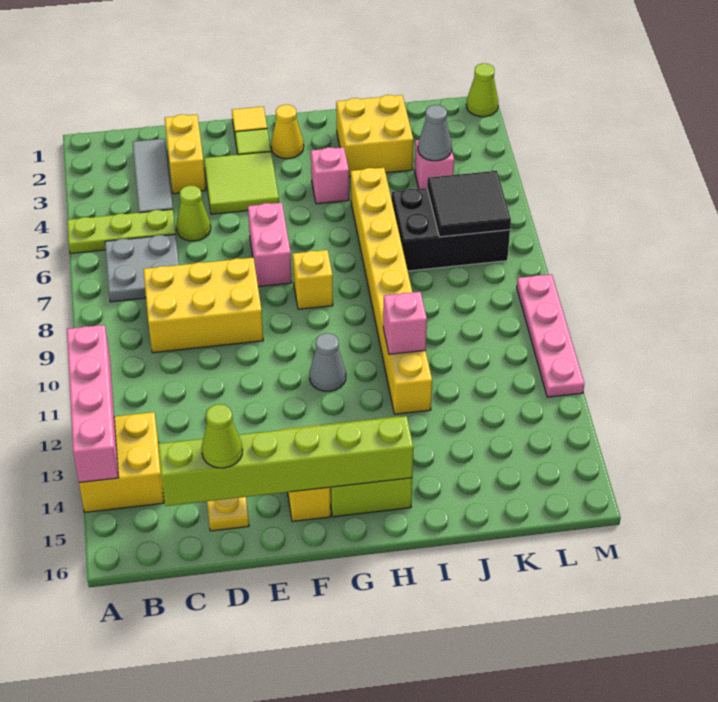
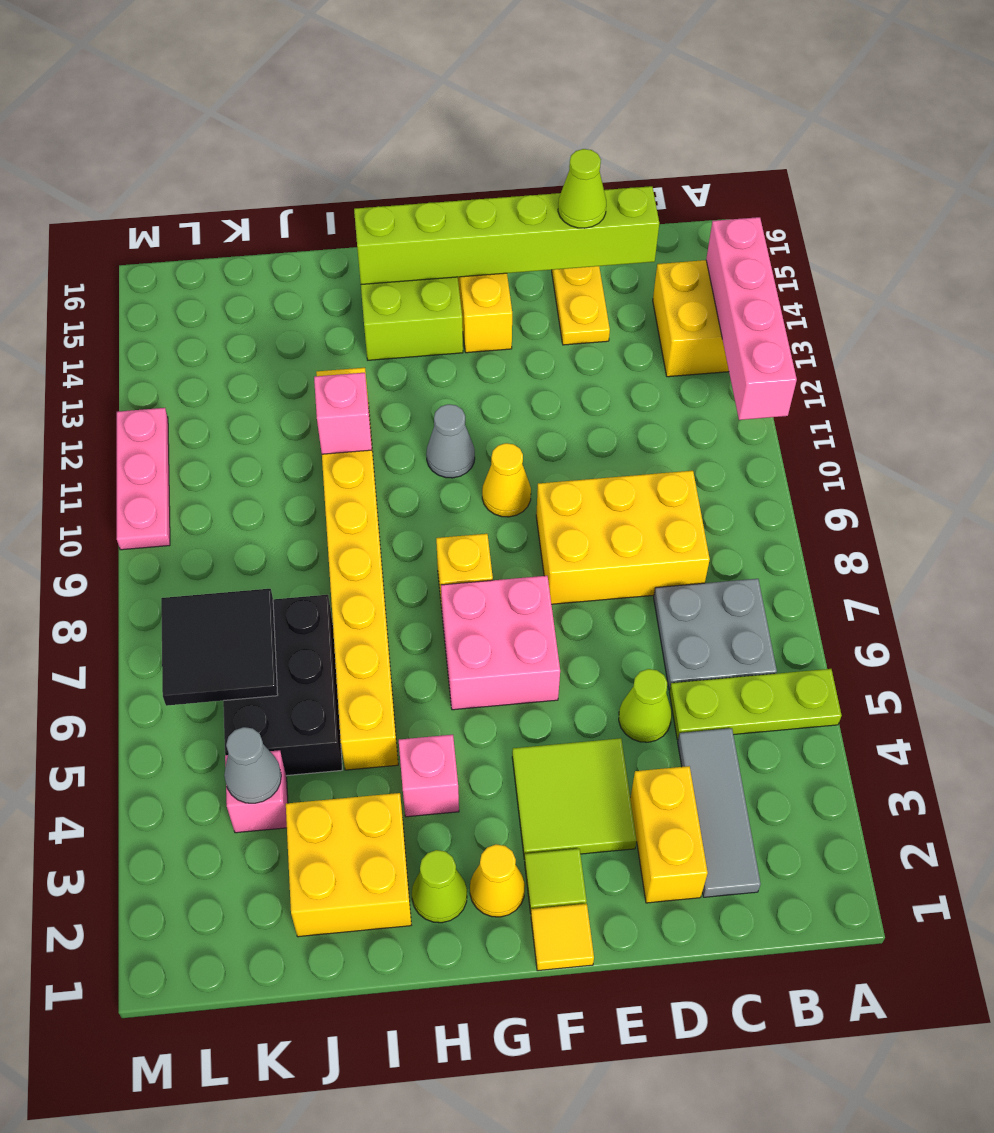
pink brick F6:F7 level 1 -> pink brick F6:G7 level 1
none -> yellow cone F10 level 1
black brick J6:L7 level 1 -> black brick J5:K7 level 1
lime cone M1 level 1 -> lime cone H2 level 1
pink plate M9:M12 level 1 -> pink plate M10:M12 level 1

